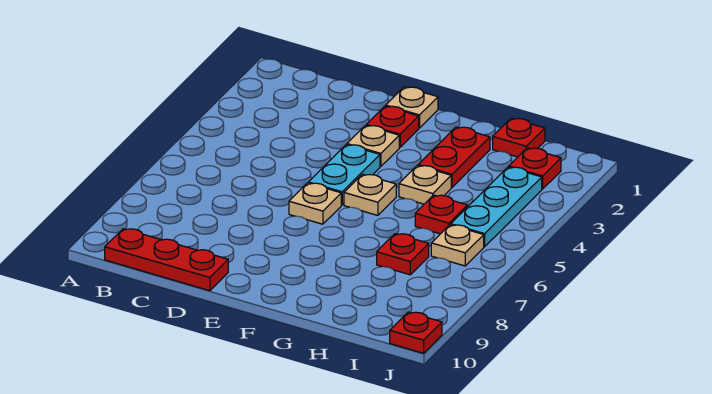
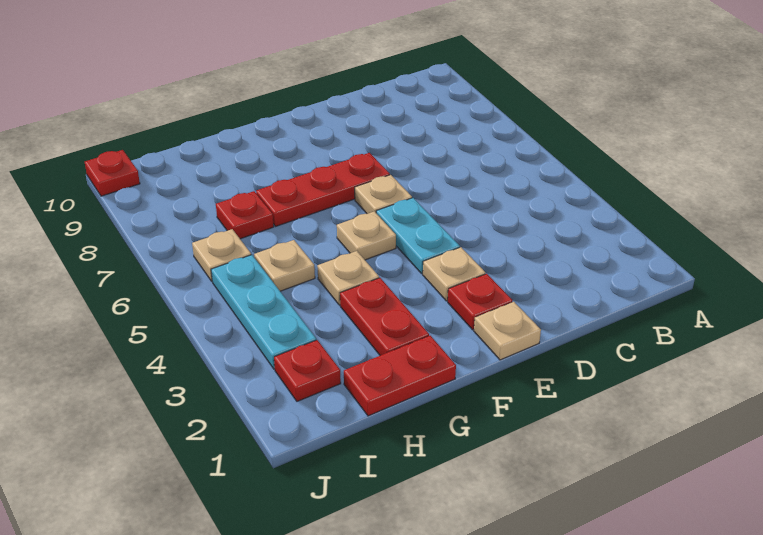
red plate B10:D10 level 1 -> red plate E7:G7 level 1
red plate H1 level 1 -> red plate G1:H1 level 1
red plate H5 level 1 -> tan plate H5 level 1

